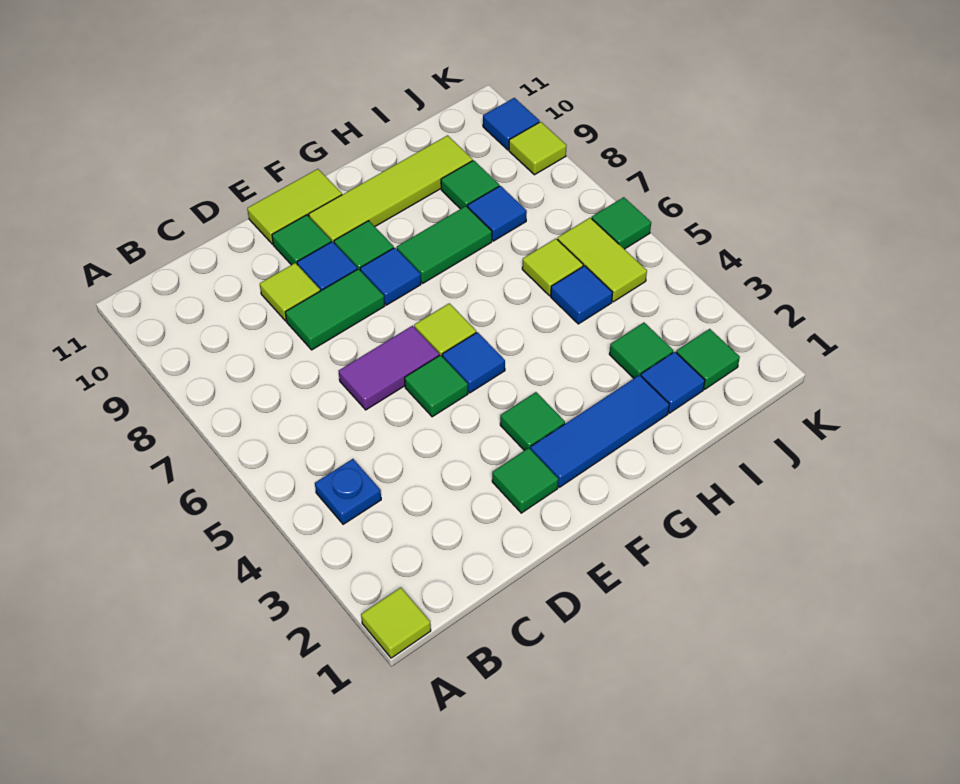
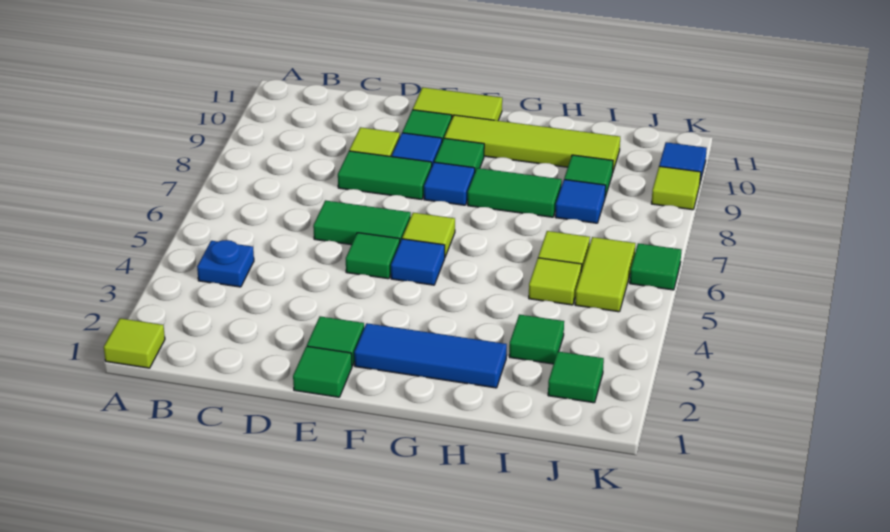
purple tile D6:E6 level 1 -> green tile D6:E6 level 1
green tile F3 level 1 -> green tile E1 level 1
blue tile I2 level 1 -> none
blue tile I5 level 1 -> lime tile I5 level 1

